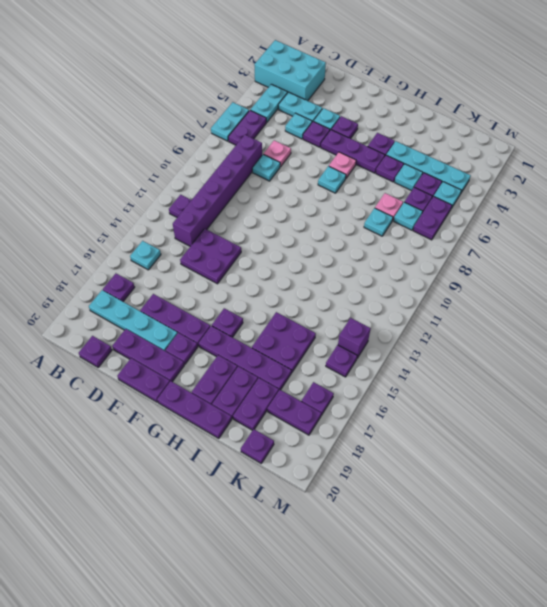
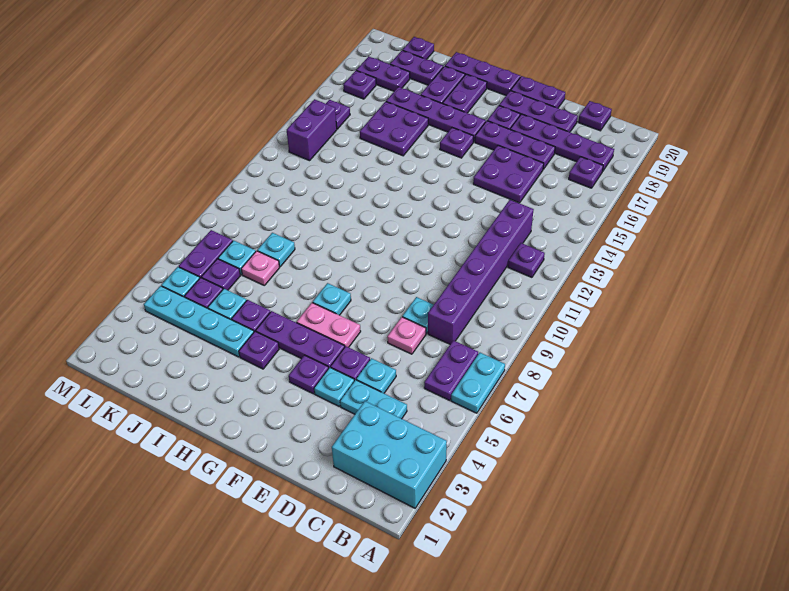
cyan plate B4:B5 level 1 -> none
cyan plate B15 level 1 -> none
cyan plate B18:E18 level 1 -> purple plate B18:E18 level 1
purple plate D13:E14 level 1 -> purple plate D15:E16 level 1
pink plate G6 level 1 -> pink plate F6:G6 level 1
purple plate J18:J19 level 1 -> purple plate J19:K19 level 1
purple brick L14 level 1 -> purple brick L13:L14 level 1

